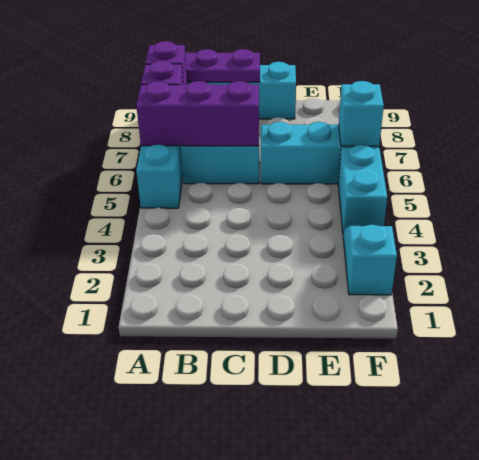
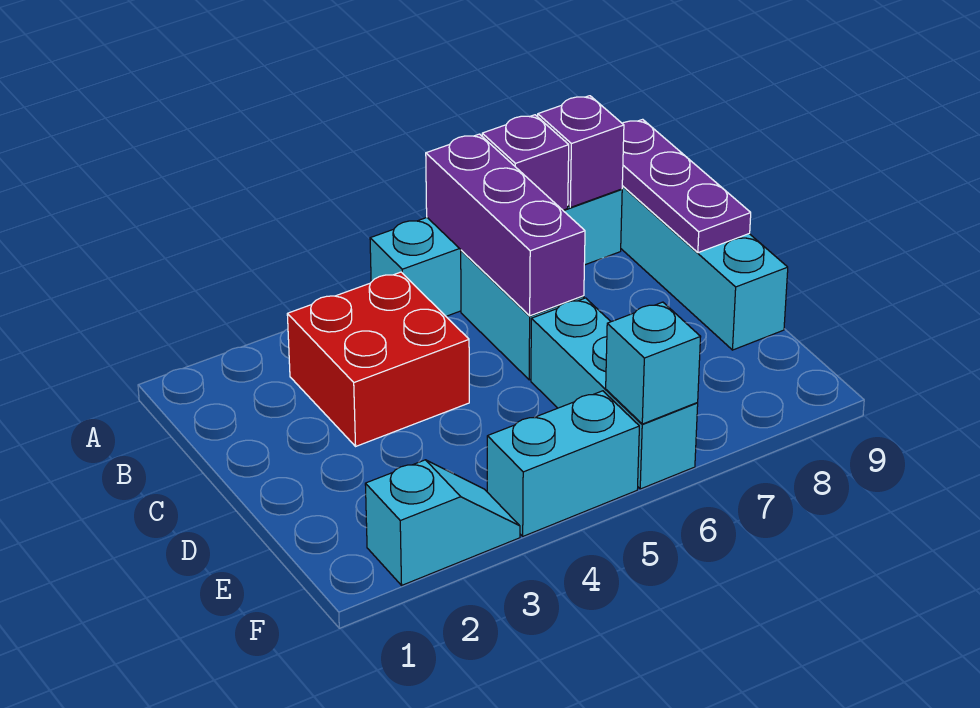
none -> red brick B3:C4 level 1

